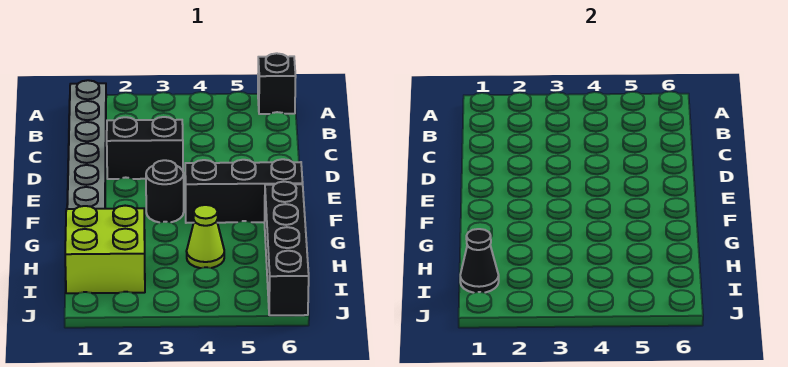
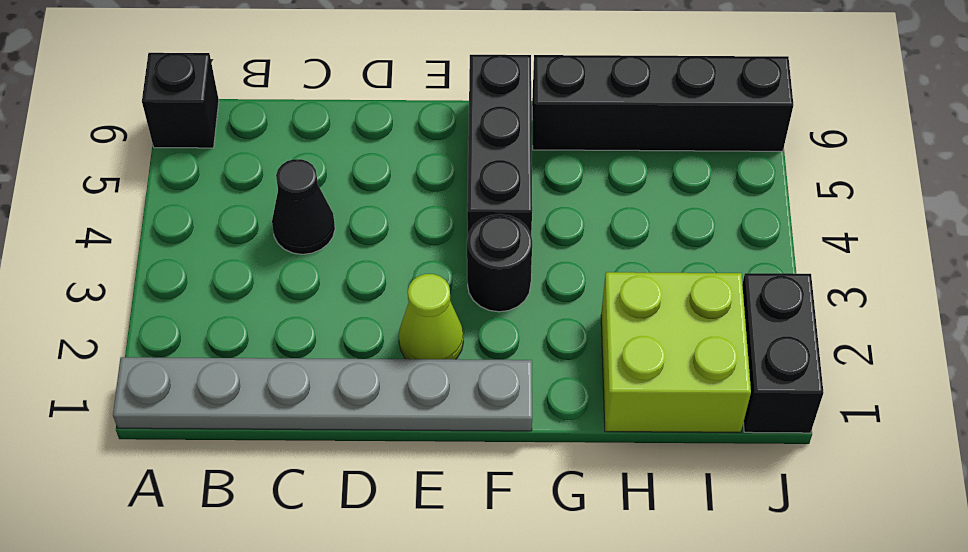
black brick D2:D3 level 1 -> black brick J1:J2 level 1
lime cone H4 level 1 -> lime cone E2 level 1
black cone I1 level 2 -> black cone C4 level 1

